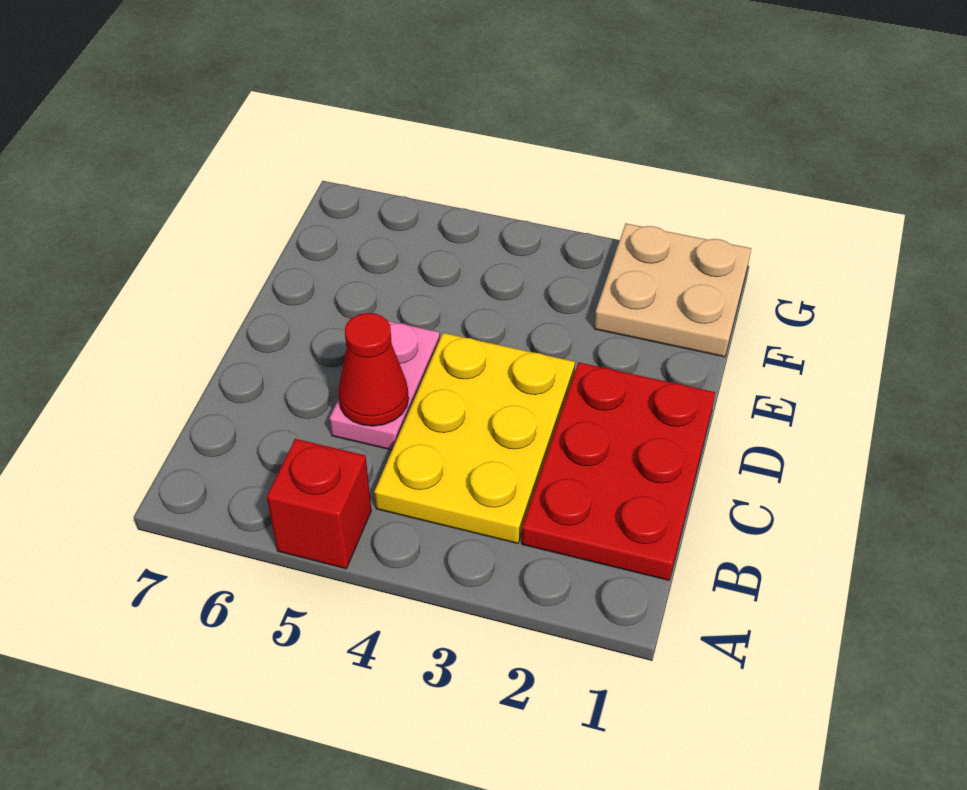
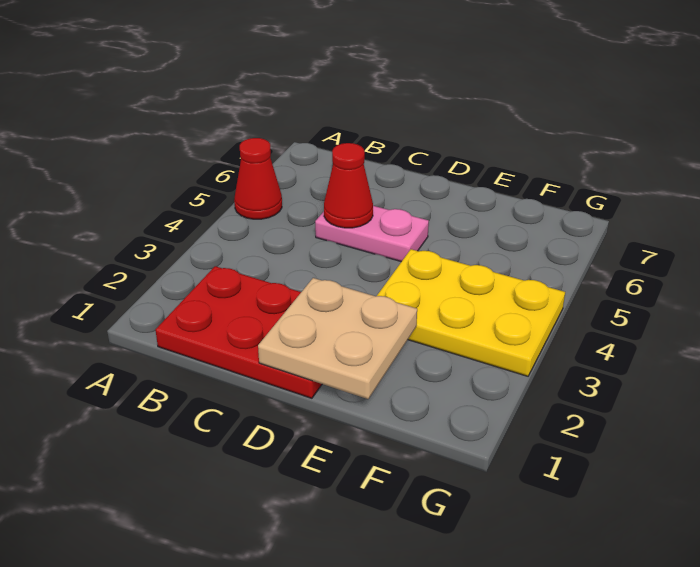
red brick A5 level 1 -> red cone A5 level 1
yellow plate B3:D4 level 1 -> yellow plate E3:G4 level 1
tan plate F1:G2 level 1 -> tan plate D1:E2 level 2

